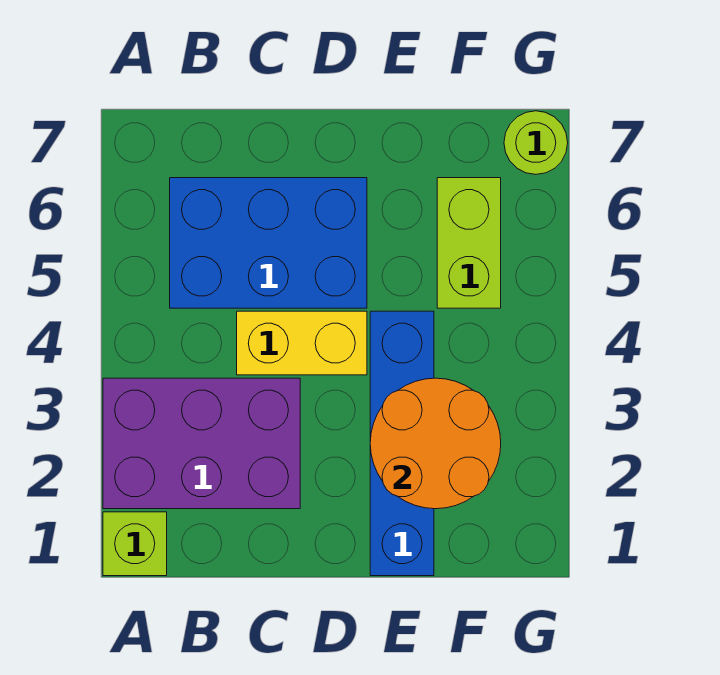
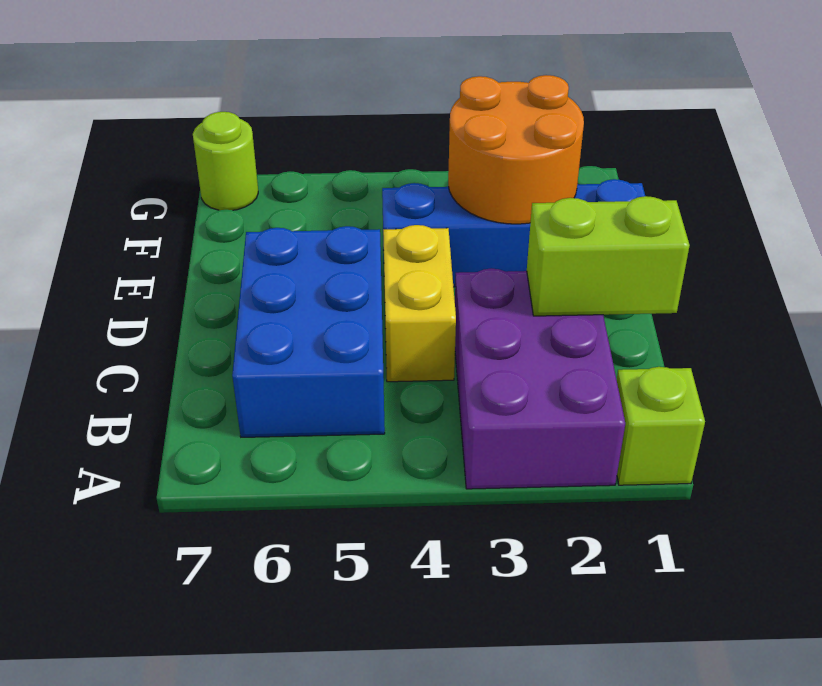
lime brick F5:F6 level 1 -> lime brick C1:C2 level 2

